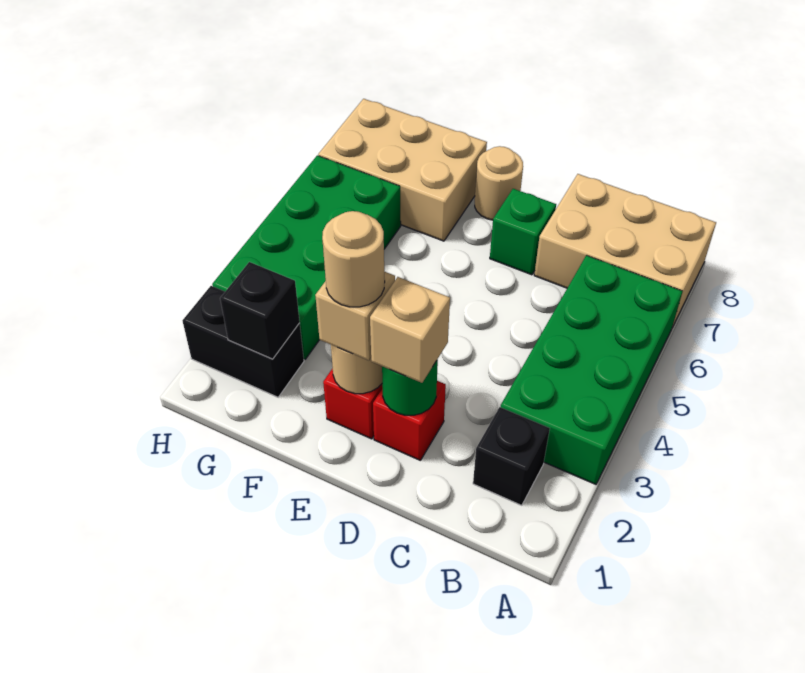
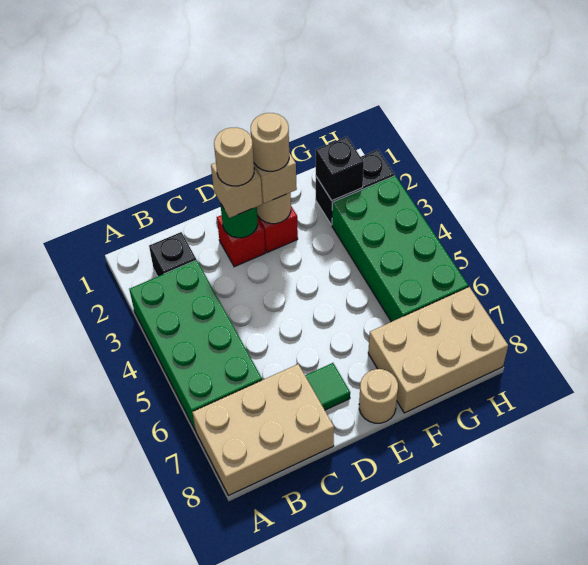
none -> tan round brick D2 level 4
green brick D7 level 1 -> green tile D7 level 1

